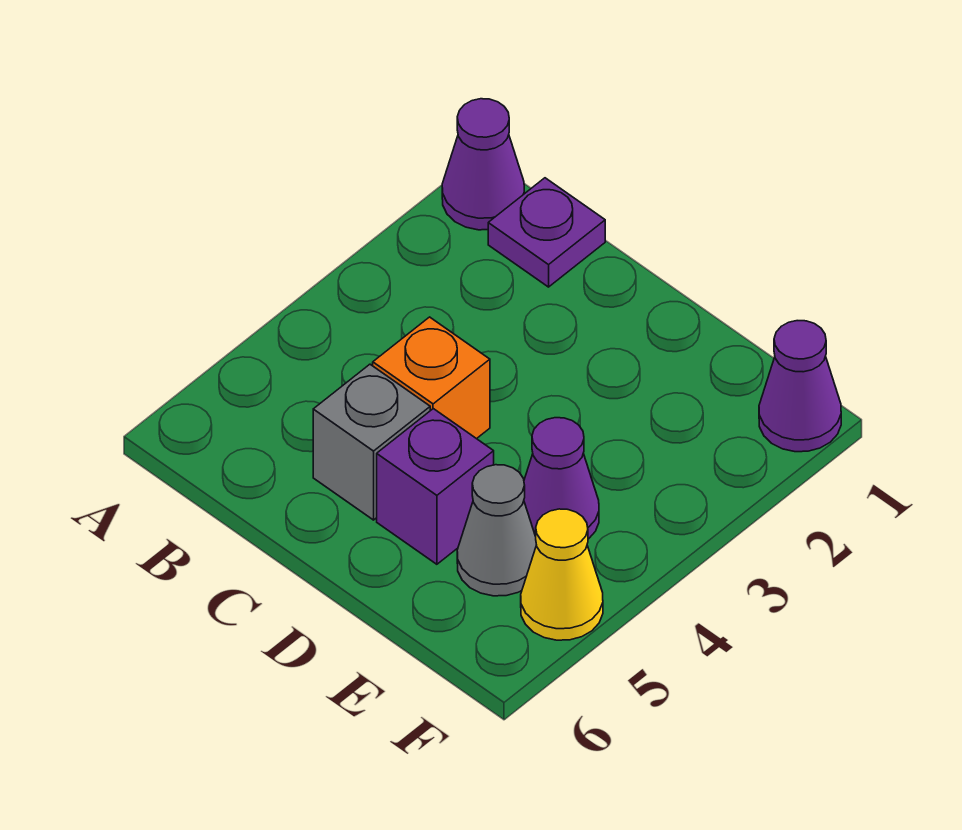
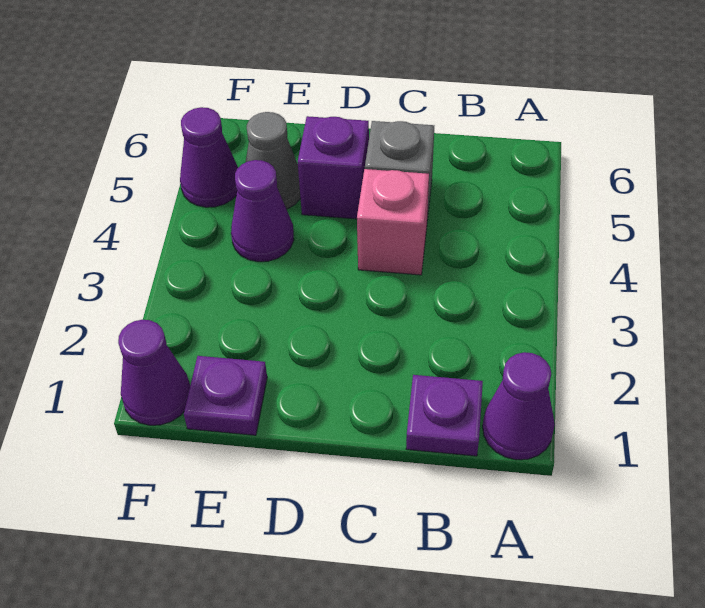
orange brick C4 level 1 -> pink brick C4 level 1
none -> purple plate E1 level 1
yellow cone F5 level 1 -> purple cone F5 level 1

